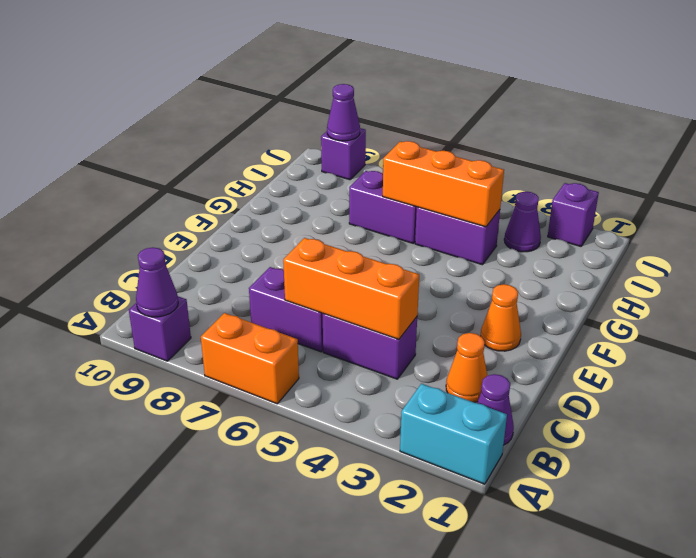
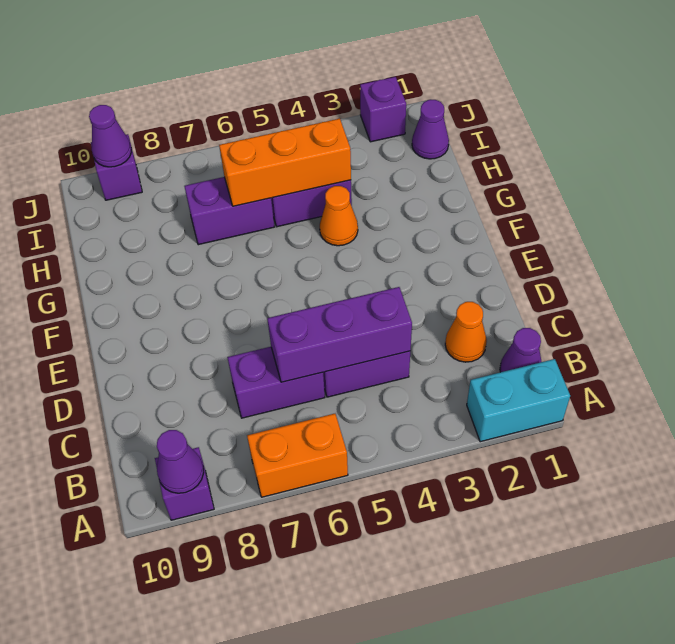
orange brick C4:C6 level 2 -> purple brick C4:C6 level 2
orange cone E2 level 1 -> orange cone G4 level 1
purple cone I3 level 1 -> purple cone I1 level 1

